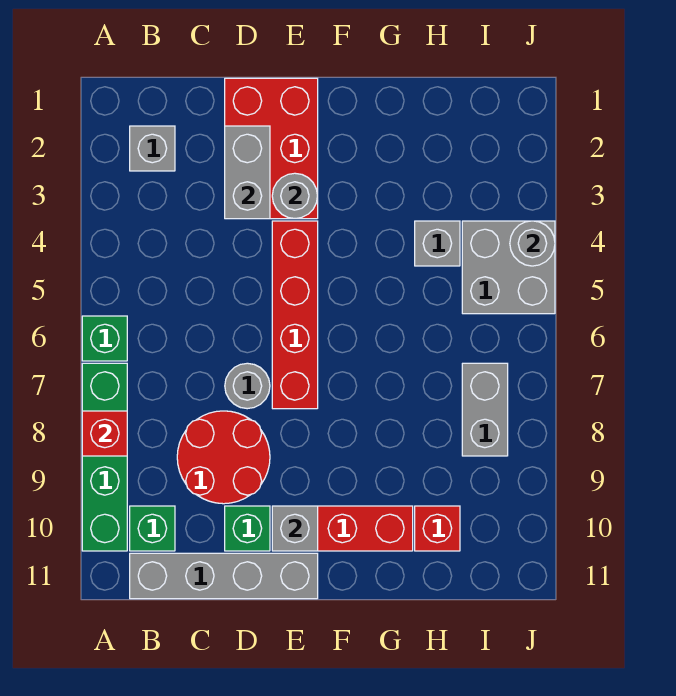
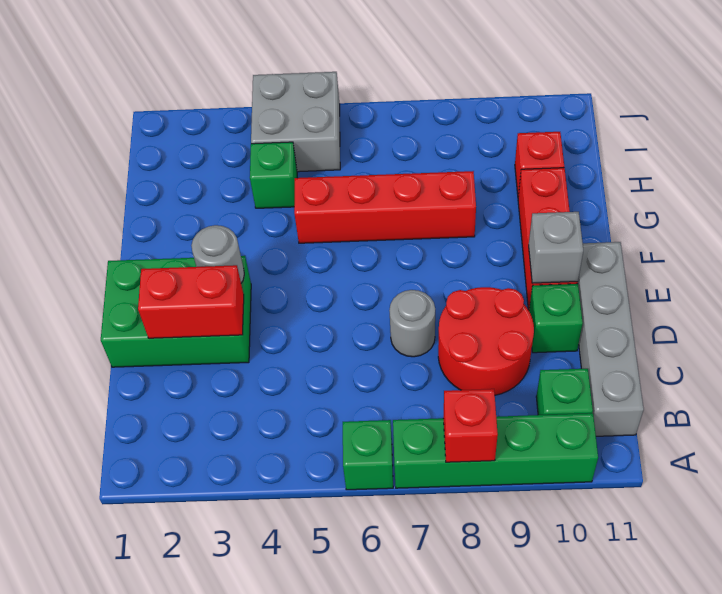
grey brick B2 level 1 -> none
red brick D1:E3 level 1 -> green brick D1:E3 level 1
grey brick D2:D3 level 2 -> red brick D2:D3 level 2
red brick E4:E7 level 1 -> red brick G5:G8 level 1
grey brick H4 level 1 -> green brick H4 level 1
grey brick I7:I8 level 1 -> none
grey round brick J4 level 2 -> none

